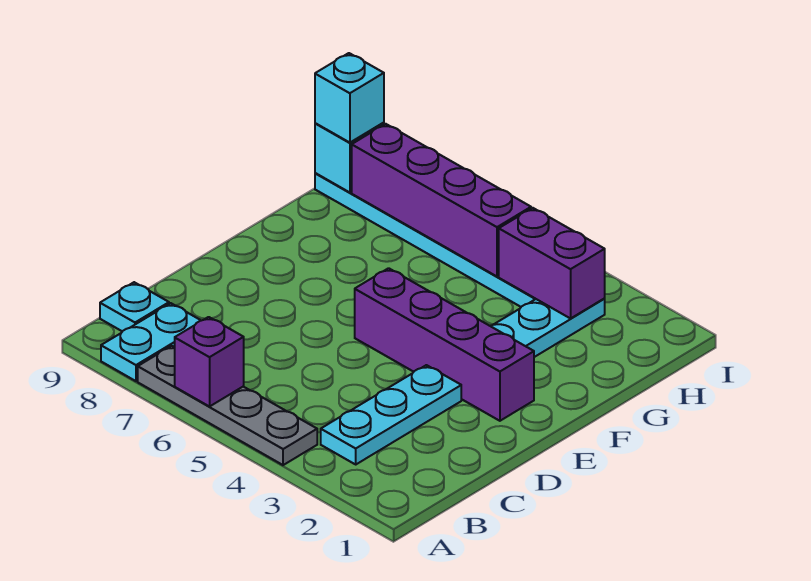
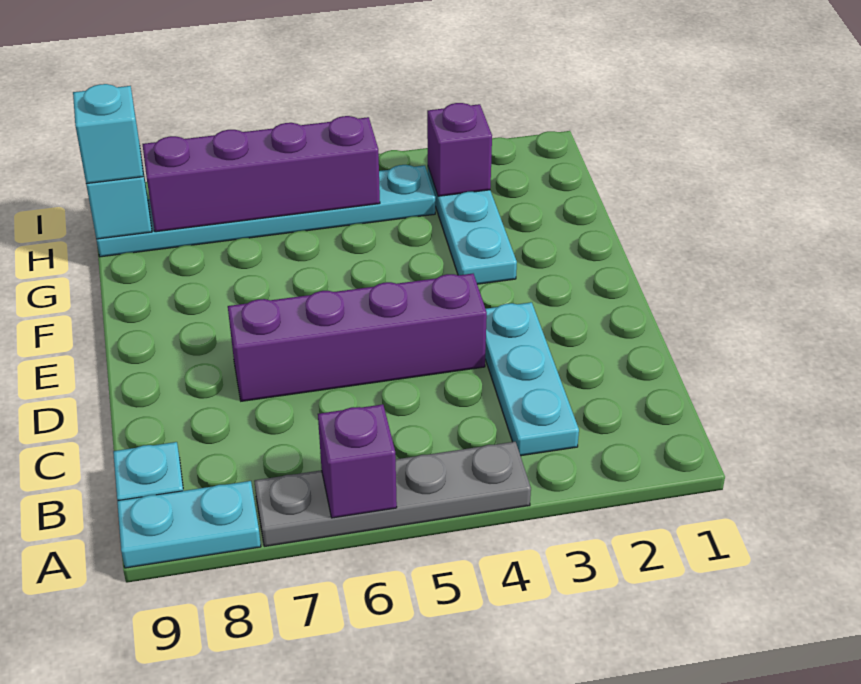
cyan plate A8:B8 level 1 -> cyan plate A8:A9 level 1
purple brick E2:E5 level 1 -> purple brick D4:D7 level 1
purple brick H3:H4 level 2 -> purple brick H3 level 2

